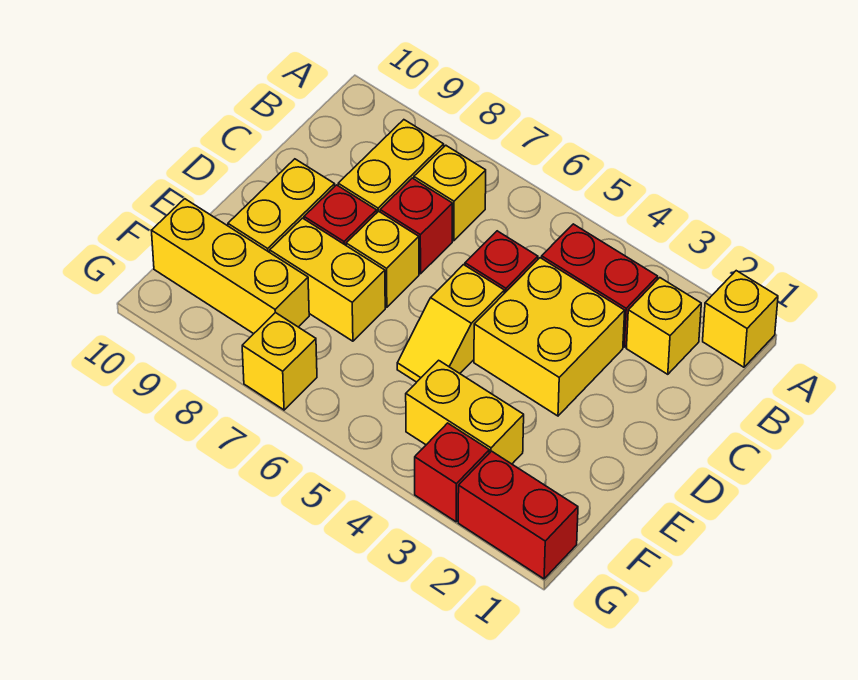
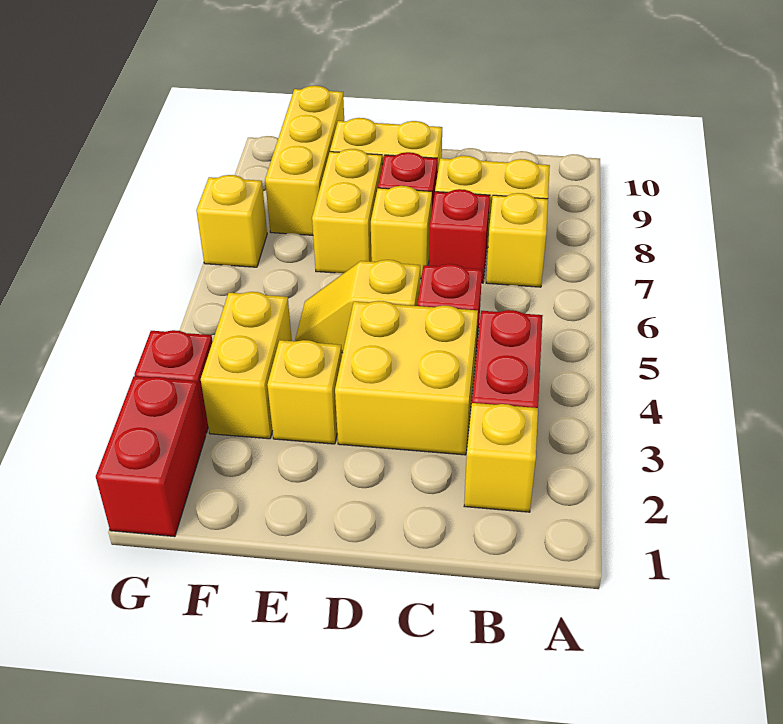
yellow brick A1 level 1 -> yellow brick E3 level 1

